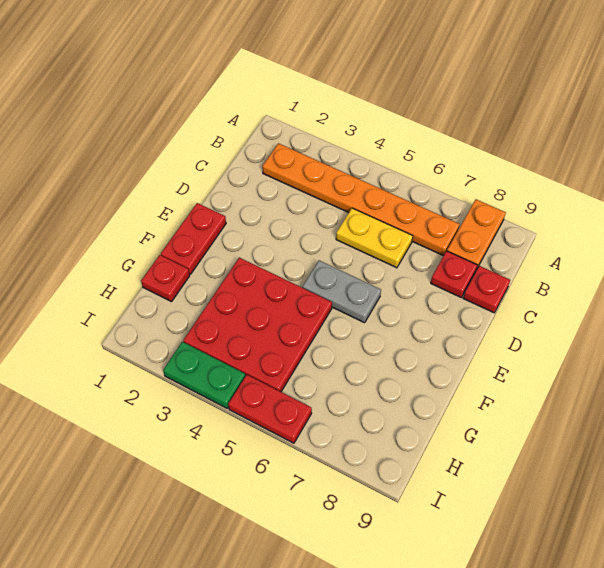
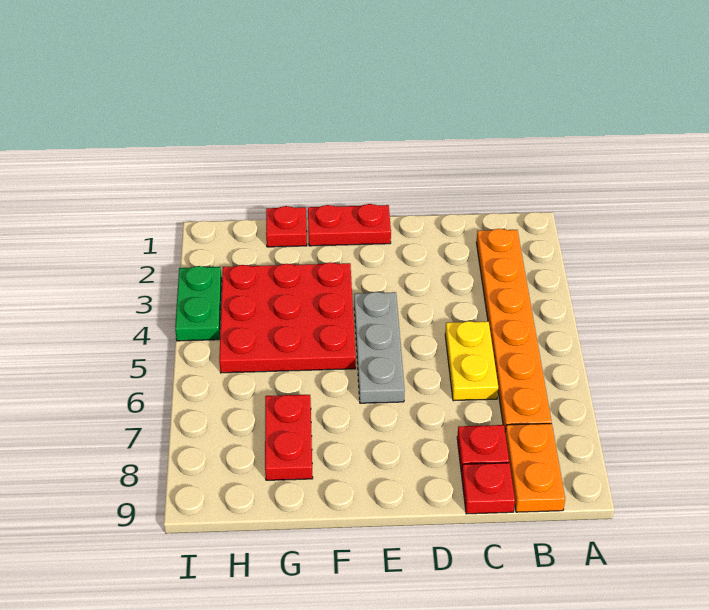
orange plate A8:B8 level 1 -> orange plate B8:B9 level 1
grey plate E5:E6 level 1 -> grey plate E4:E6 level 1
red plate I5:I6 level 1 -> red plate G7:G8 level 1

